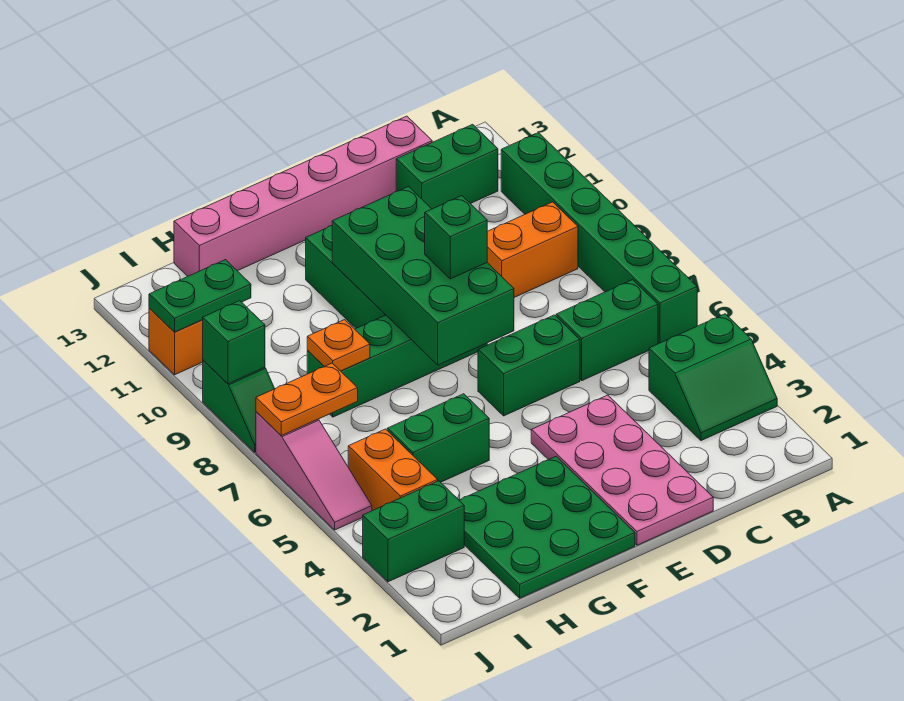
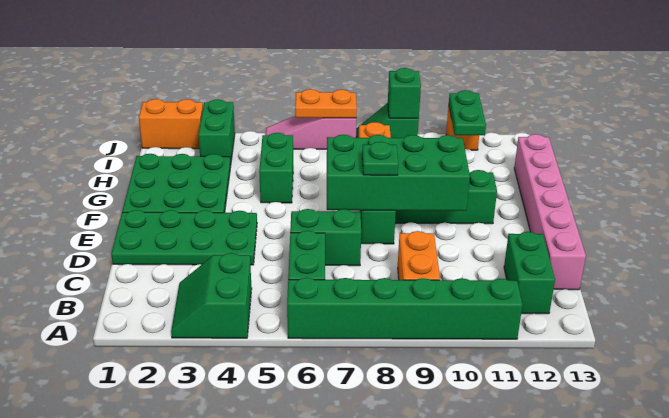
pink plate D1:E4 level 1 -> green plate D1:E4 level 1
green brick D6:E6 level 1 -> green brick D6:D7 level 1
green brick E8 level 3 -> green plate E8 level 3
orange brick I4:I5 level 1 -> orange brick J1:J2 level 1
orange plate I7:J7 level 2 -> orange plate J6:J7 level 2

